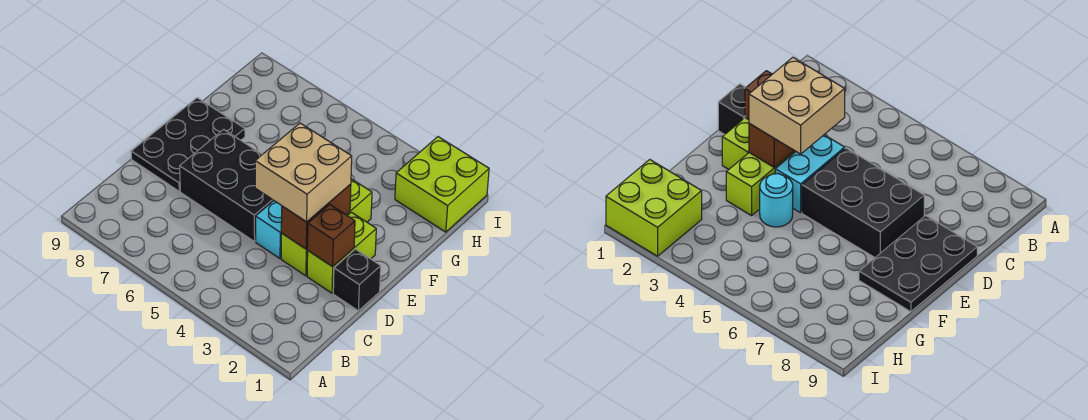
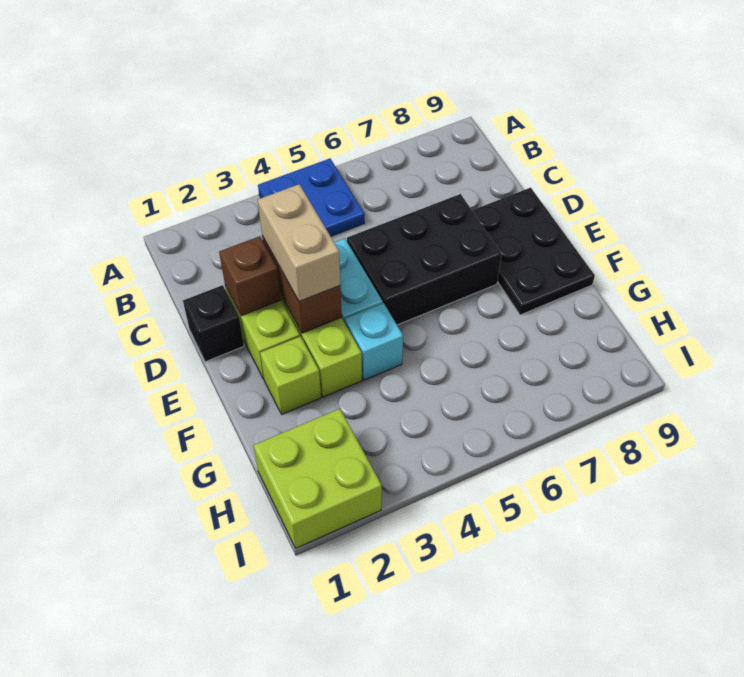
none -> blue plate A4:B5 level 1
tan brick D3:E4 level 3 -> tan brick D3:E3 level 3
none -> lime brick F2 level 1
cyan round brick F4 level 1 -> cyan brick F4 level 1

